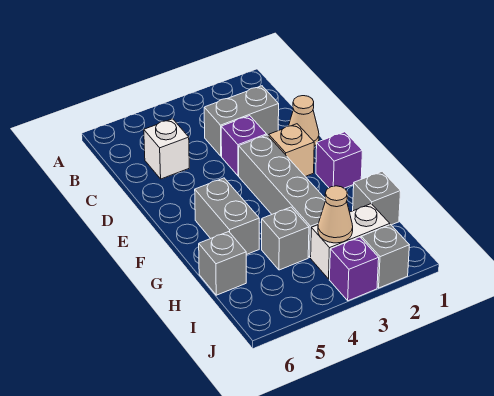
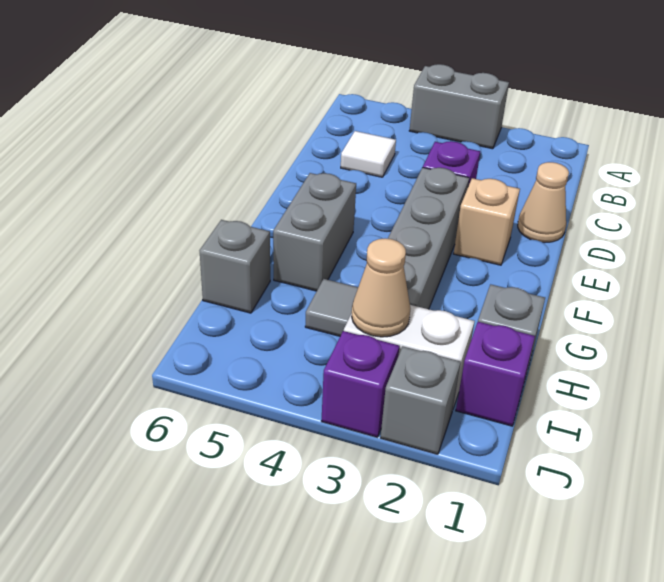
grey brick C2:C3 level 1 -> grey brick A3:A4 level 1
white brick C5 level 1 -> white tile C5 level 1
purple brick F1 level 1 -> purple brick I1 level 1
grey brick H4 level 1 -> grey tile H4 level 1

